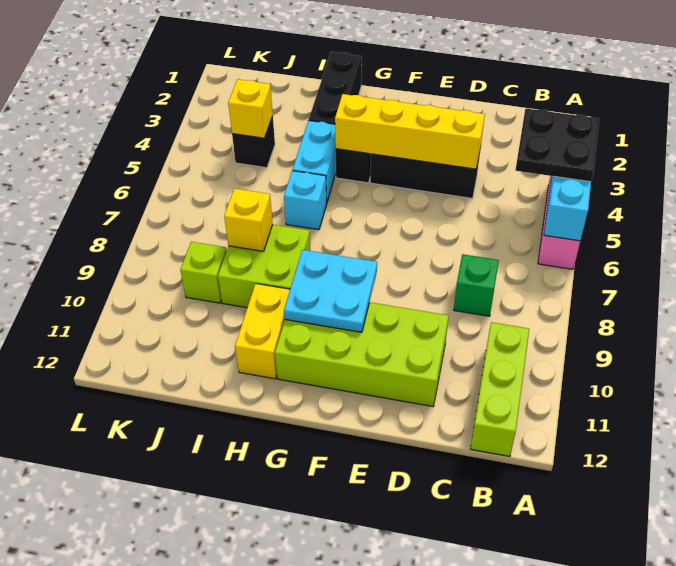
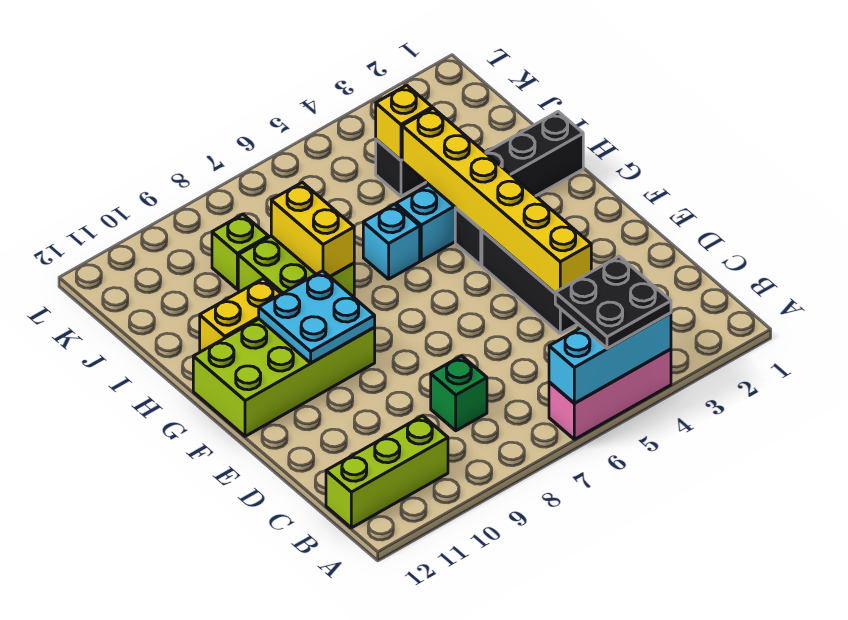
yellow brick D4:G4 level 2 -> yellow brick D4:I4 level 2
lime brick D10:G11 level 1 -> lime brick F9:G12 level 1
yellow brick I8 level 2 -> yellow brick H8:I8 level 2

